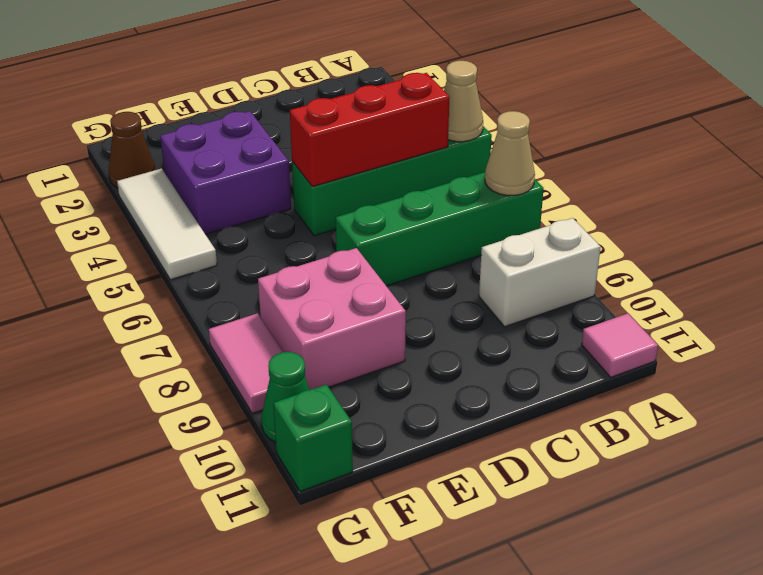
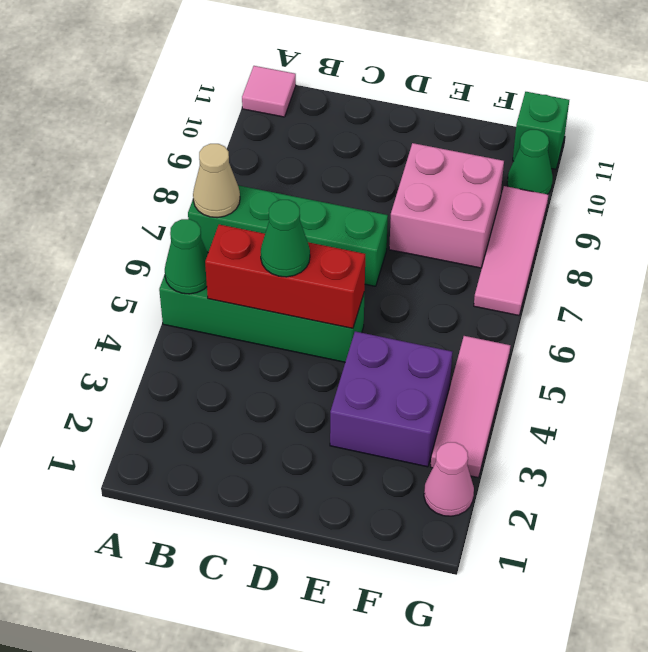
tan cone A5 level 2 -> green cone A5 level 2
white brick A9:B9 level 1 -> none
none -> green cone C5 level 3
brown cone G2 level 1 -> pink cone G2 level 1
white tile G3:G5 level 1 -> pink tile G3:G5 level 1
pink tile G8:G9 level 1 -> pink tile G7:G9 level 1

